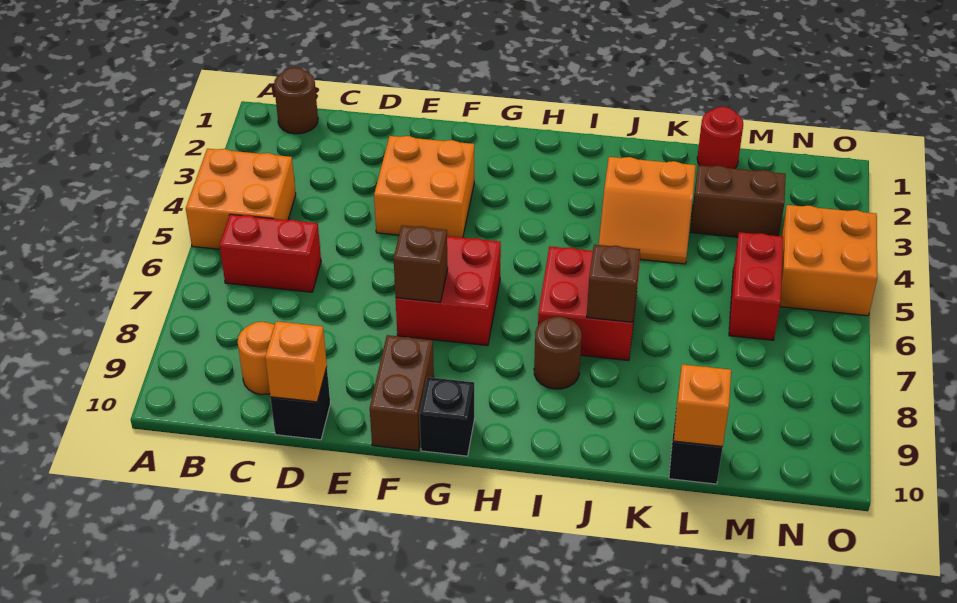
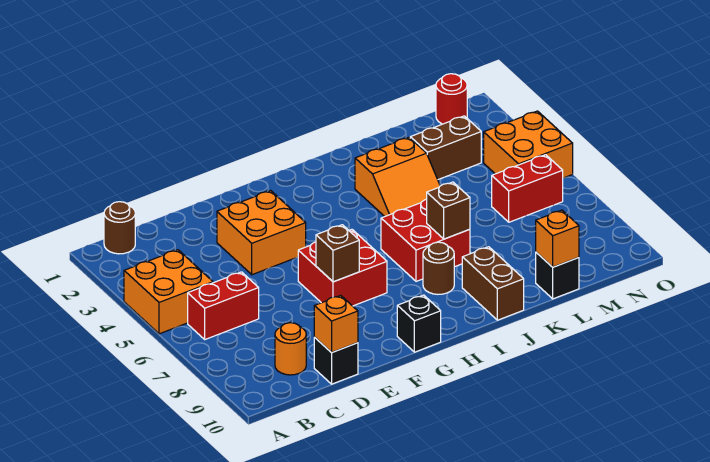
brown brick F9:F10 level 1 -> brown brick J9:J10 level 1
red round brick L1 level 1 -> red round brick N1 level 1
red brick M5:M6 level 1 -> red brick M6:N6 level 1

